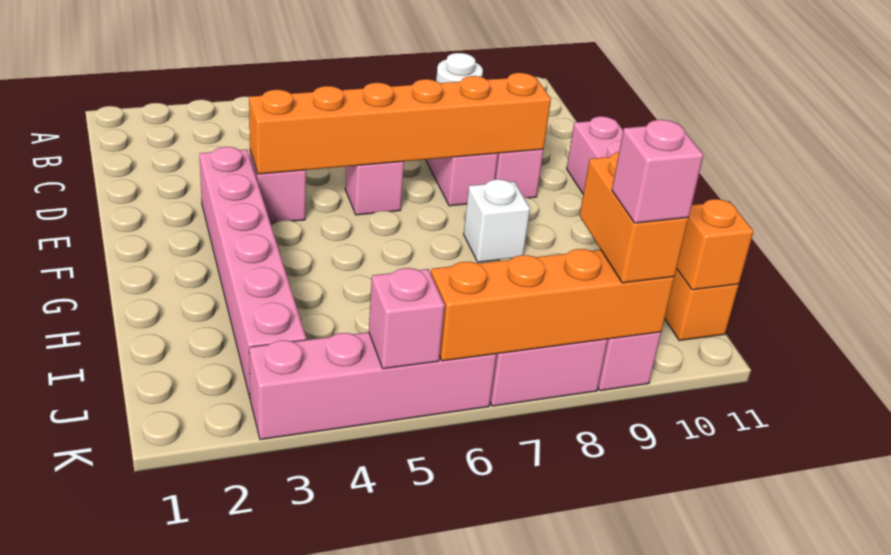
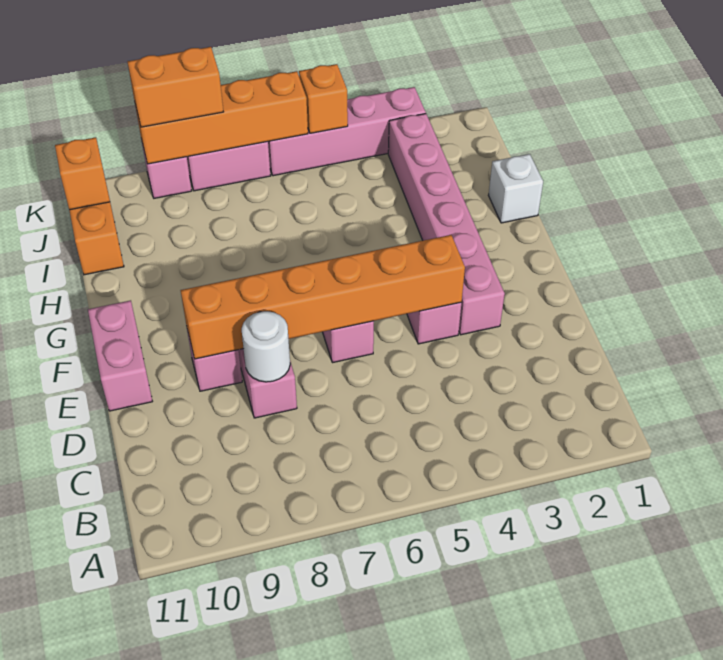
white brick G8 level 1 -> white brick H1 level 1
orange brick J9:K9 level 3 -> orange brick K8:K9 level 3
pink brick K5 level 2 -> orange brick K5 level 2
pink brick K9 level 4 -> none

